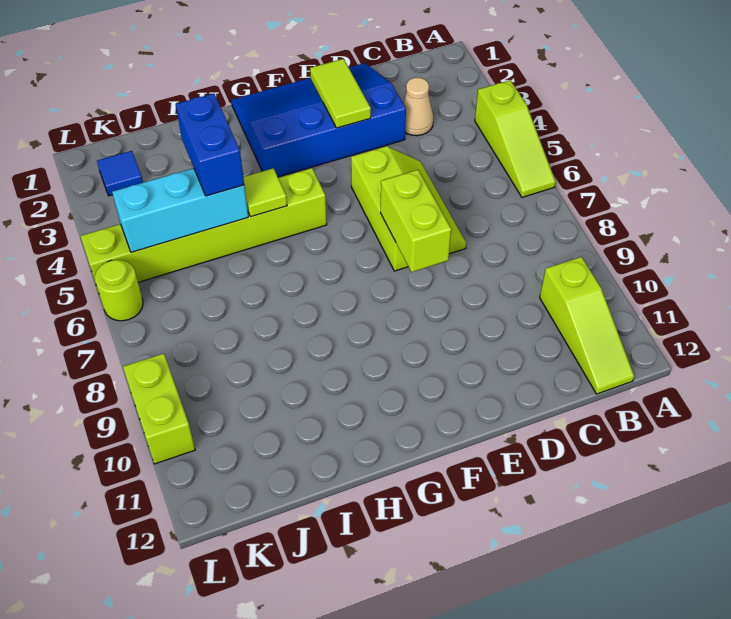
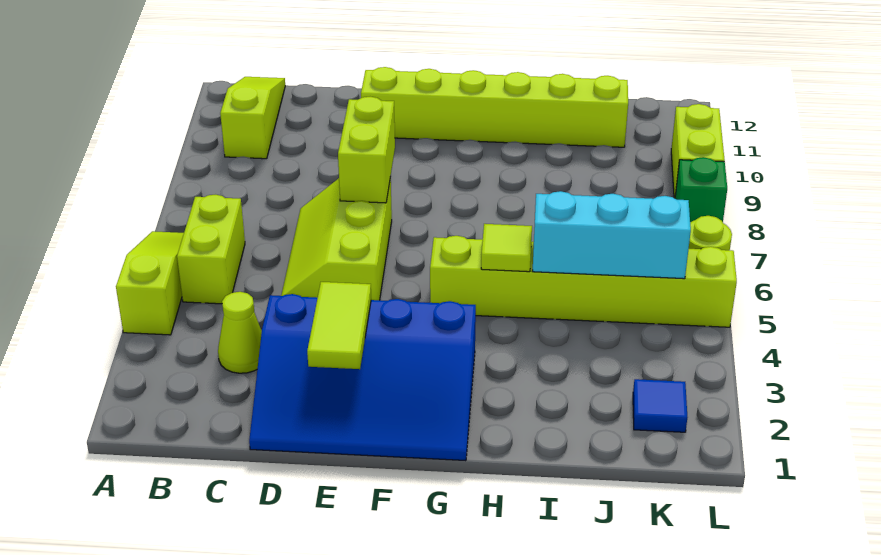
none -> lime brick B5:B6 level 1
tan cone C3 level 1 -> lime cone C3 level 1
none -> lime brick E11:J11 level 1
blue brick I4:I5 level 3 -> none
none -> green brick L8 level 1

